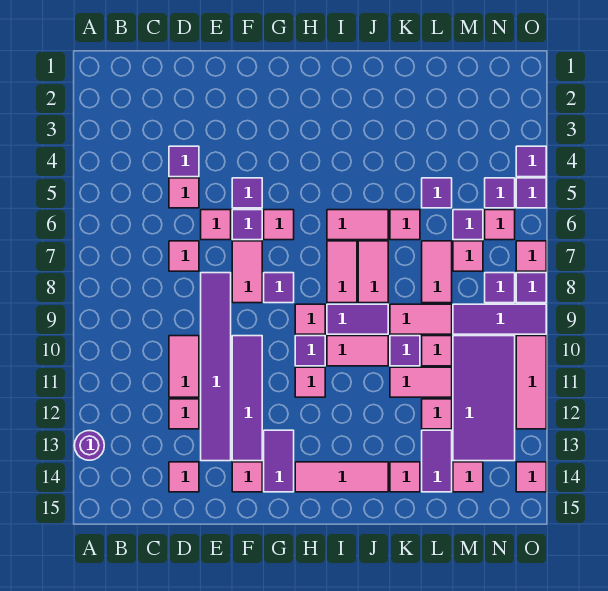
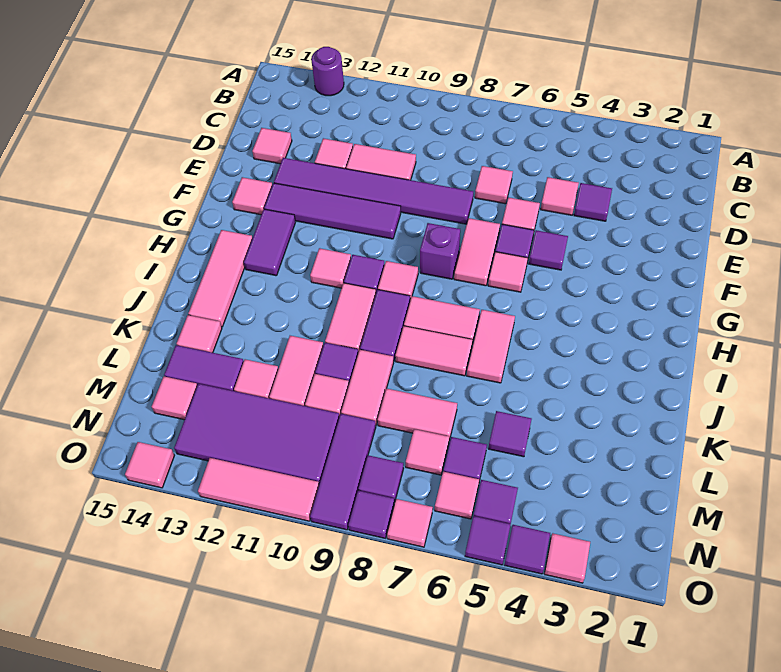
pink tile F7:F8 level 1 -> pink tile F7:G7 level 1
purple tile G8 level 1 -> purple brick G8 level 1
purple tile G13:G14 level 1 -> purple tile G13:H13 level 1
pink tile K6 level 1 -> pink tile O3 level 1

